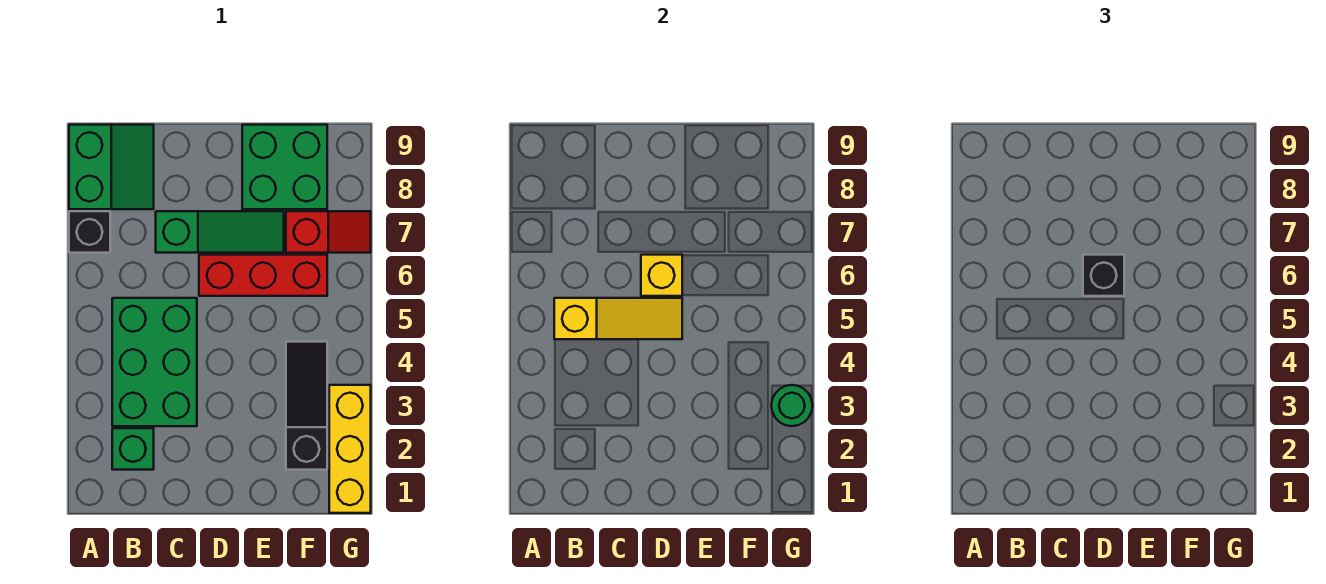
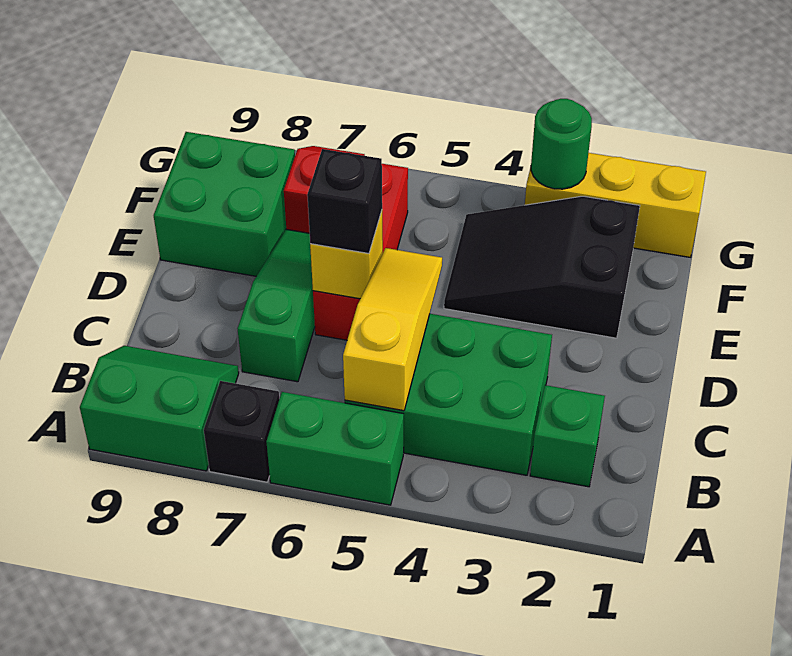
none -> green brick A5:A6 level 1
black slope F2:F4 level 1 top 2 -> black slope E2:F4 level 1 top 2

